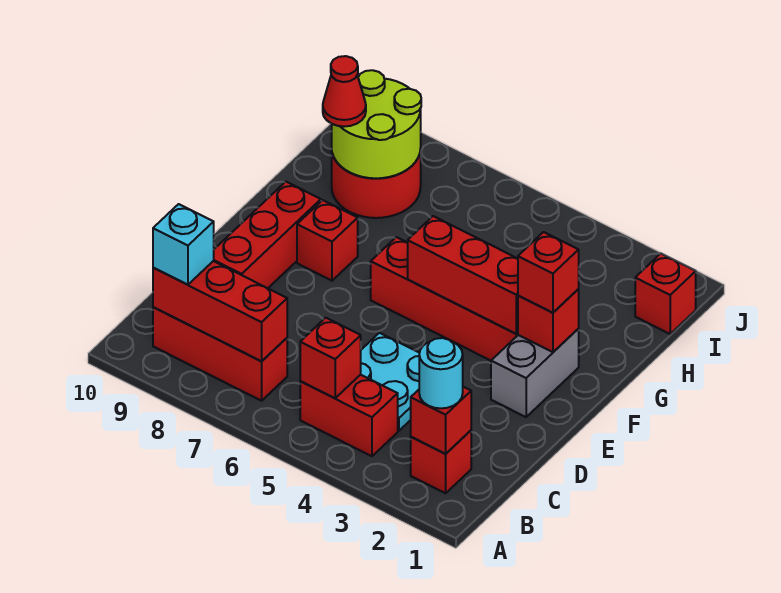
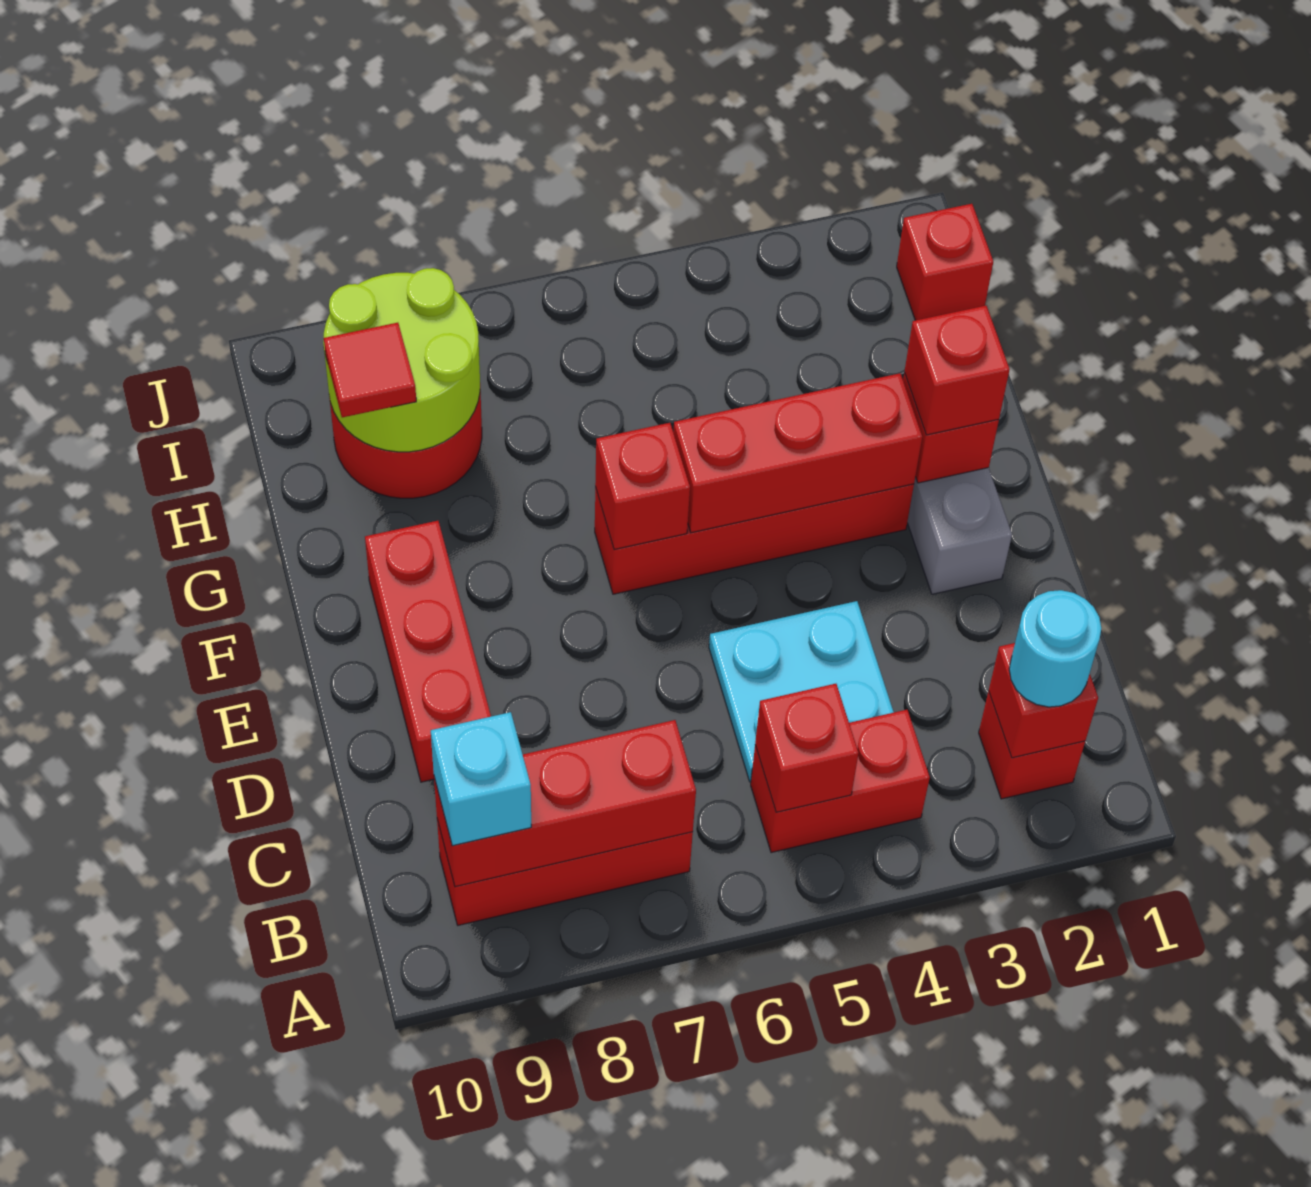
red brick F8 level 1 -> red brick F6 level 2
red cone H9 level 3 -> red tile H9 level 3

